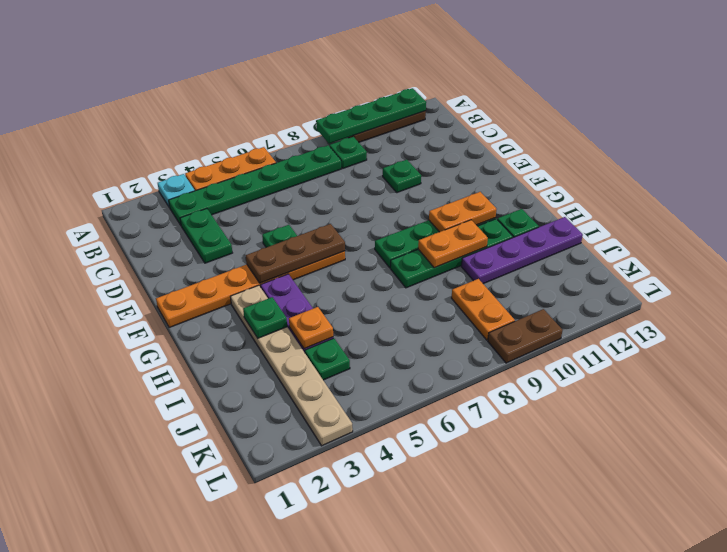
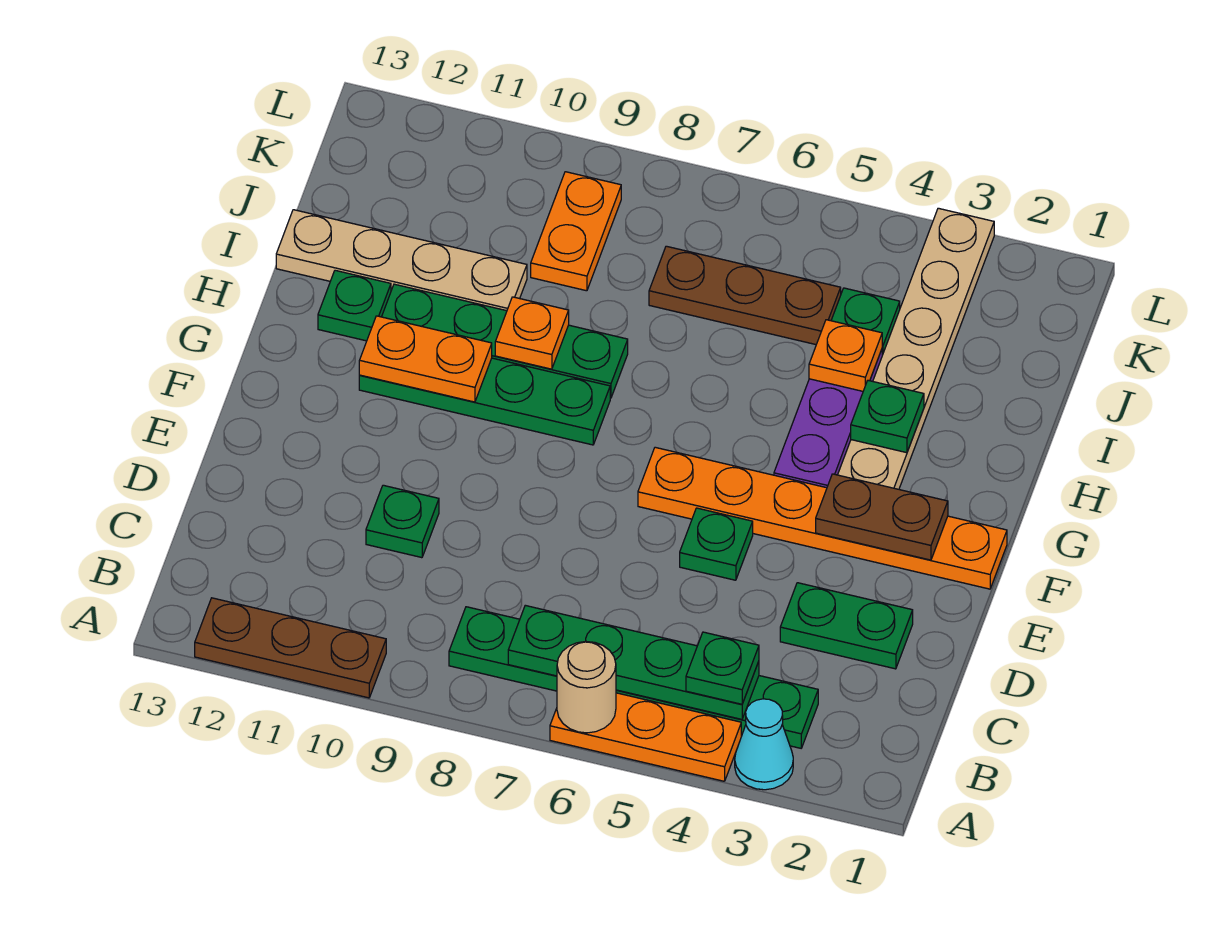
cyan plate A3 level 1 -> cyan cone A3 level 1
none -> tan round brick A6 level 2
green plate A9:A12 level 2 -> green plate B4:B7 level 2
green plate B9 level 1 -> green plate B4 level 3
green plate C3:D3 level 1 -> green plate D2:D3 level 1
brown plate F4:F6 level 2 -> brown plate J5:J7 level 1
orange plate H9:H10 level 2 -> orange plate H9 level 2
purple plate I10:I13 level 1 -> tan plate I10:I13 level 1
brown plate L9:L10 level 1 -> brown plate F2:F3 level 2

